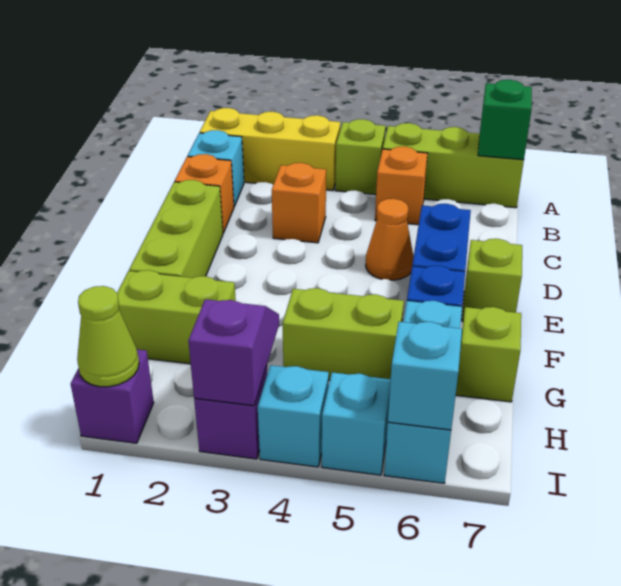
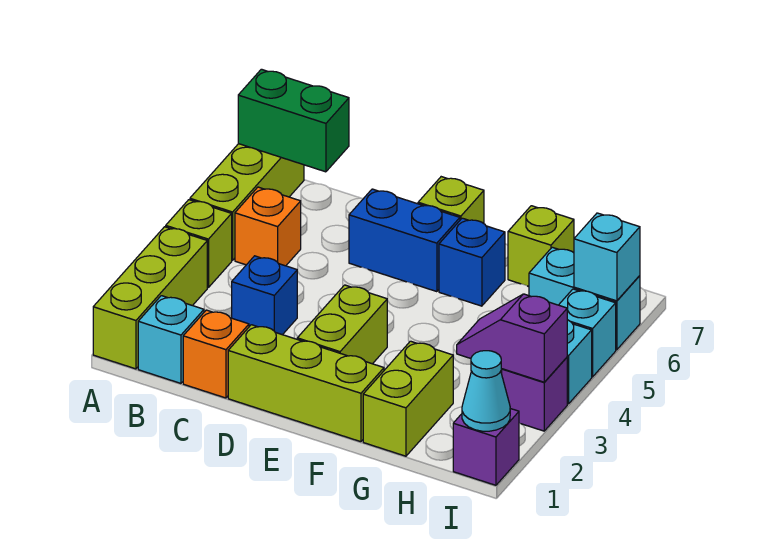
yellow brick A1:A3 level 1 -> lime brick A1:A3 level 1
green brick A7 level 2 -> green brick A7:B7 level 2
orange brick C3 level 1 -> blue brick C3 level 1
orange cone D5 level 1 -> none
lime brick G4:G5 level 1 -> lime brick E2:E3 level 1
cyan brick G6:I6 level 1 -> cyan brick H6:I6 level 1
lime cone I1 level 2 -> cyan cone I1 level 2

